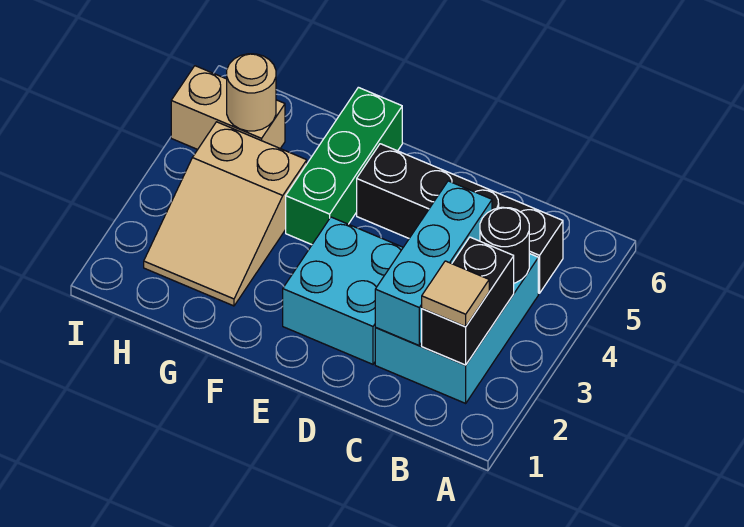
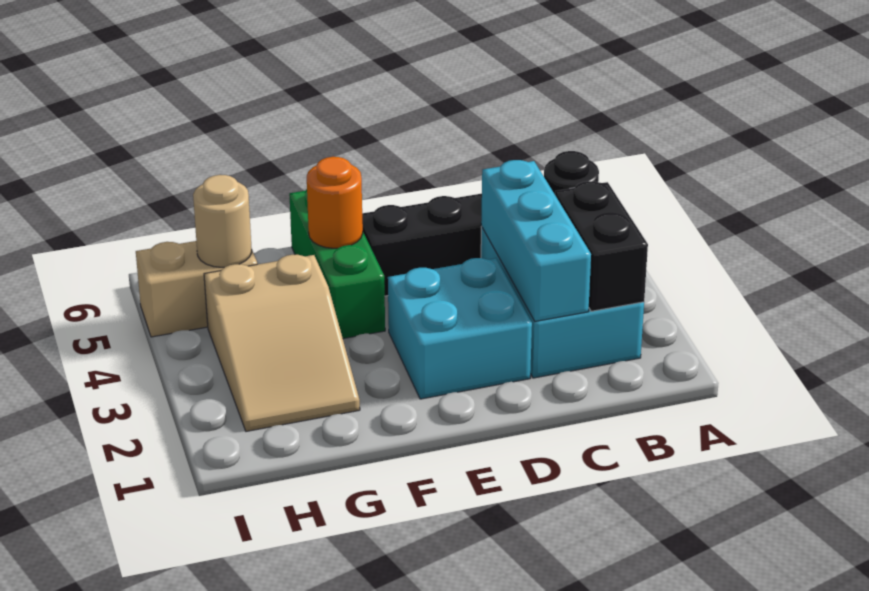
tan tile B2 level 3 -> none
none -> orange round brick F5 level 2

